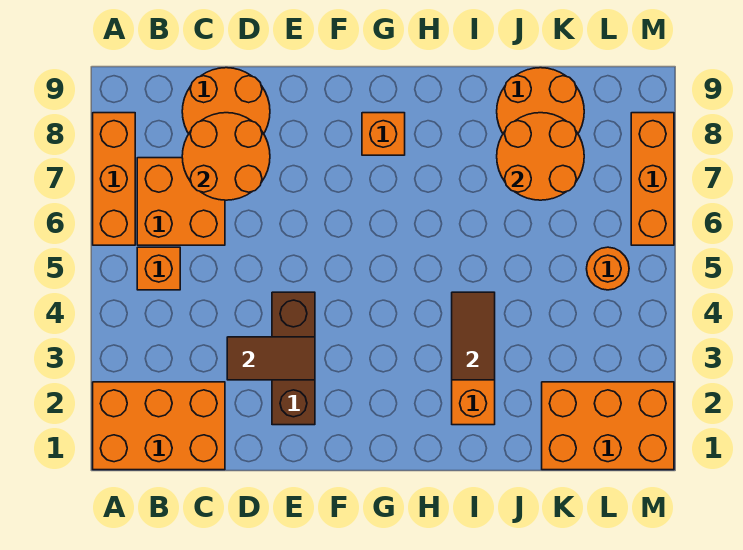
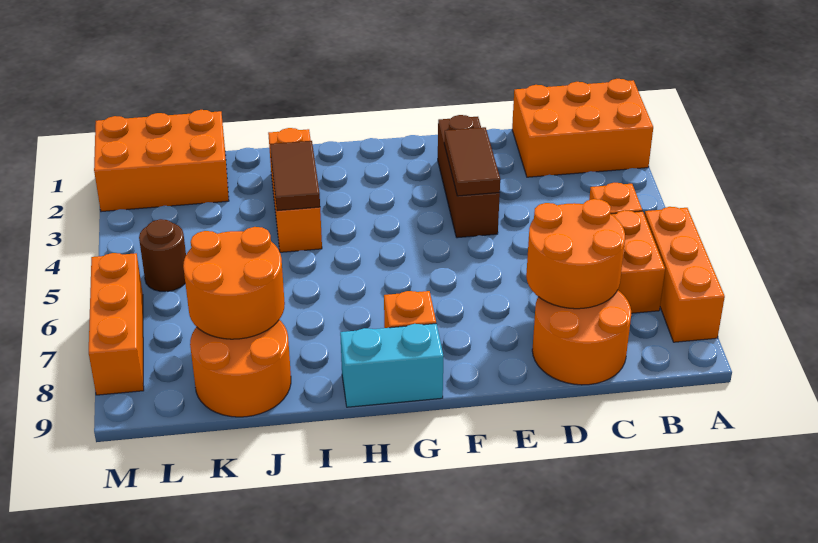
brown tile D3:E3 level 2 -> brown tile E3:E4 level 2
none -> cyan brick G9:H9 level 1
orange round brick L5 level 1 -> brown round brick L5 level 1

